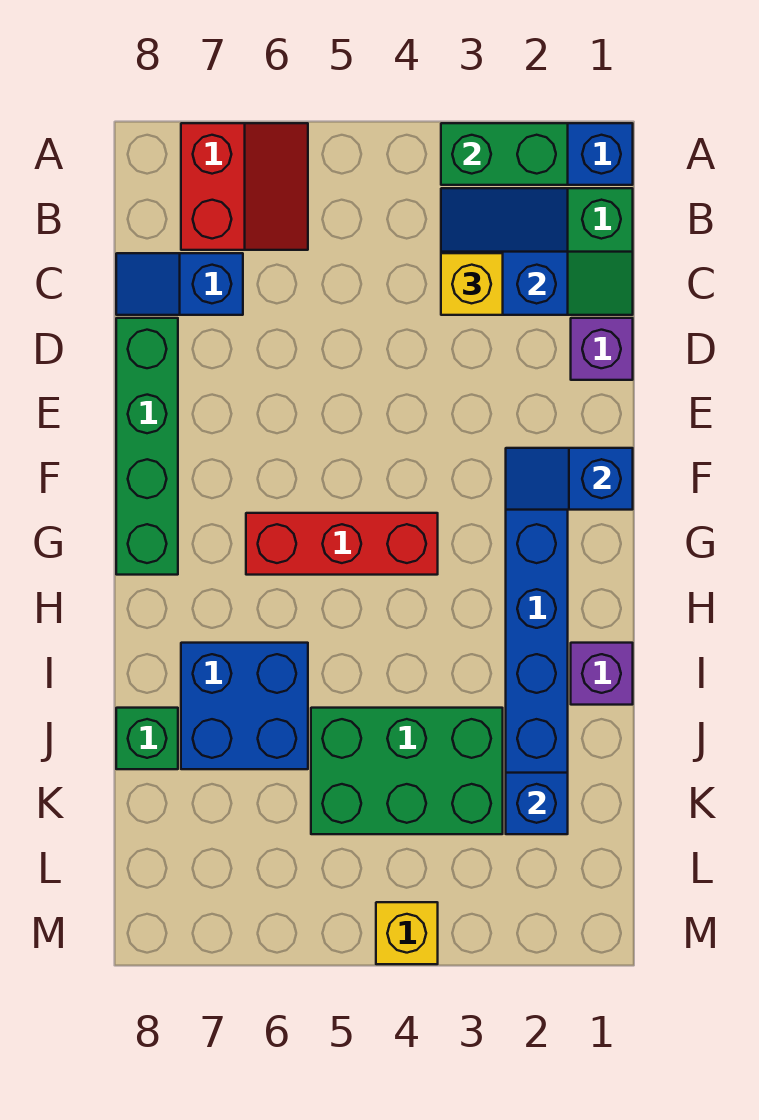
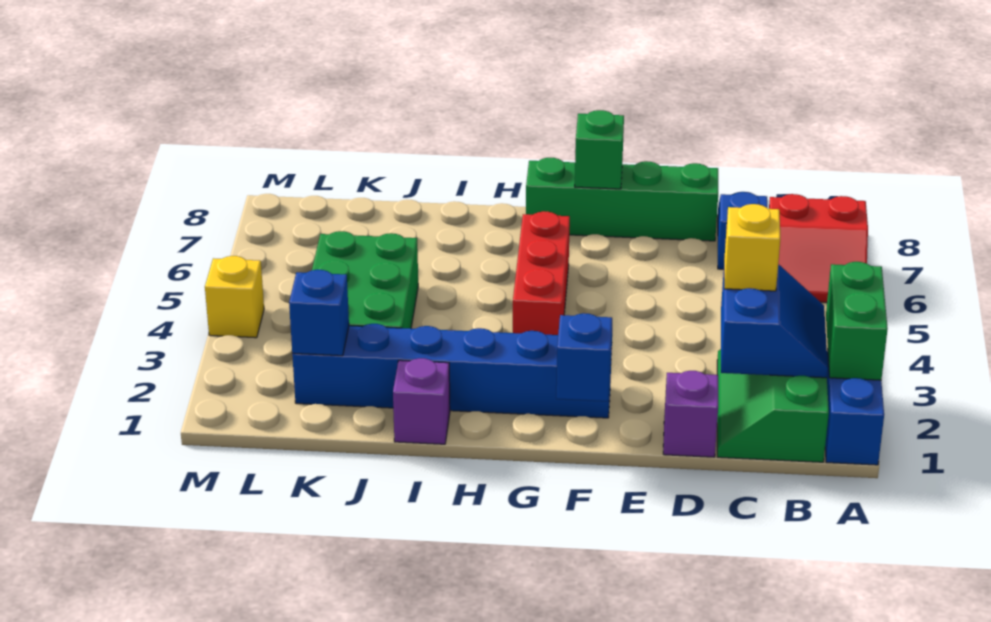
blue brick I6:J7 level 1 -> none
green brick J8 level 1 -> green brick F8 level 2

